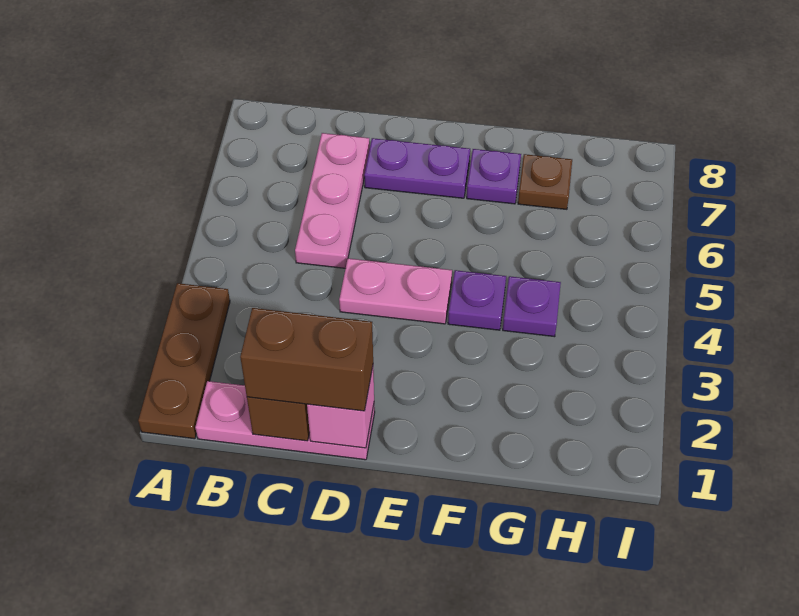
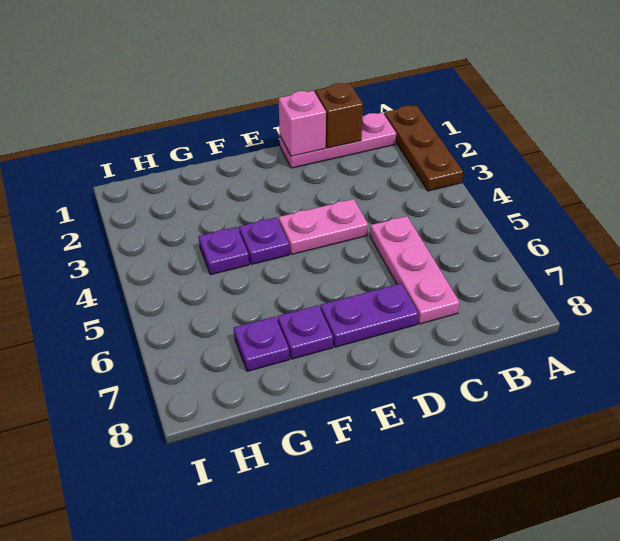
brown brick C1:D1 level 3 -> none
brown plate G7 level 1 -> purple plate G7 level 1

